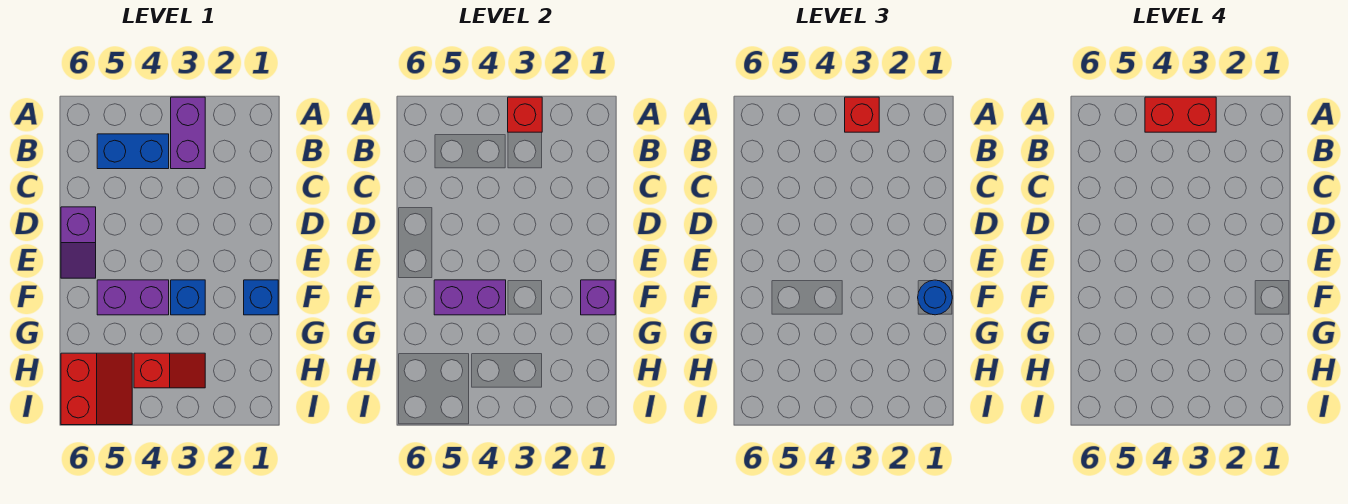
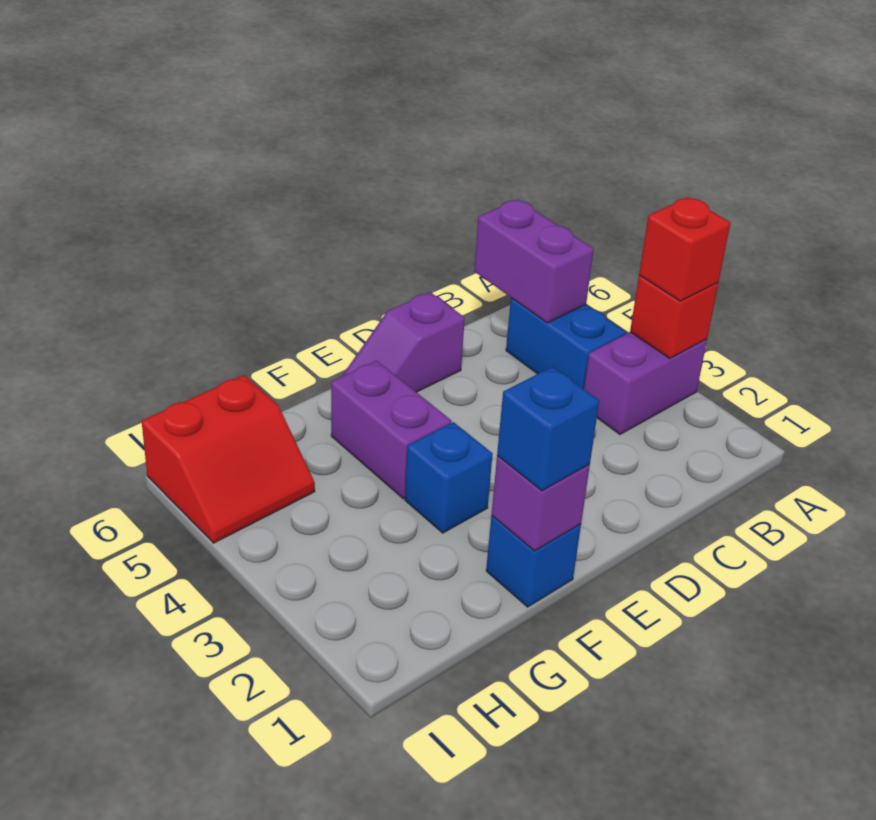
red brick A3:A4 level 4 -> none
blue round brick F1 level 3 -> blue brick F1 level 3
purple brick F4:F5 level 2 -> purple brick B5:B6 level 2
red slope H3:H4 level 1 top 4 -> none

